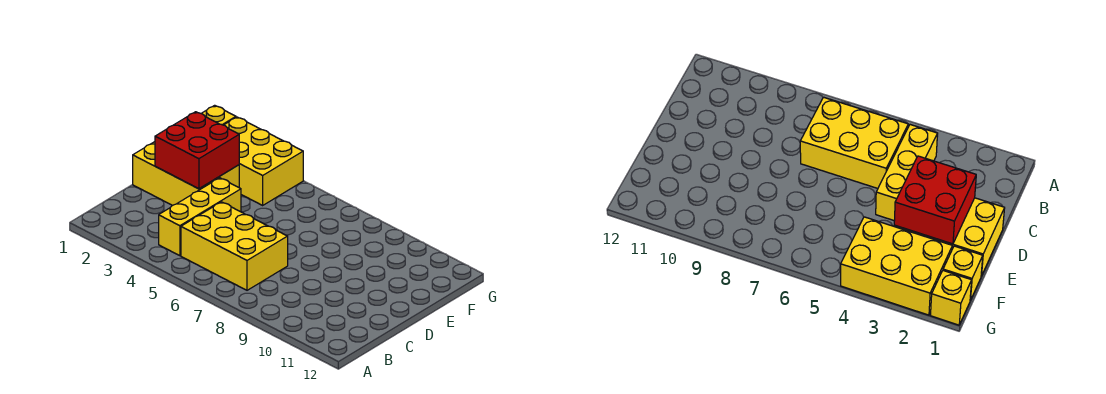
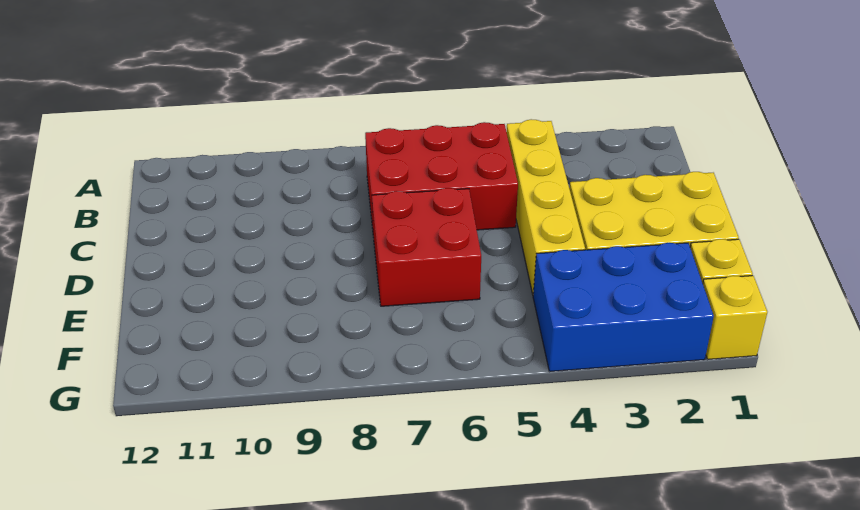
yellow brick B4:D4 level 1 -> yellow brick B4:E4 level 1
yellow brick B5:C7 level 1 -> red brick B5:C7 level 1
red brick D2:E3 level 2 -> red brick D6:E7 level 1
yellow brick F2:G4 level 1 -> blue brick F2:G4 level 1

